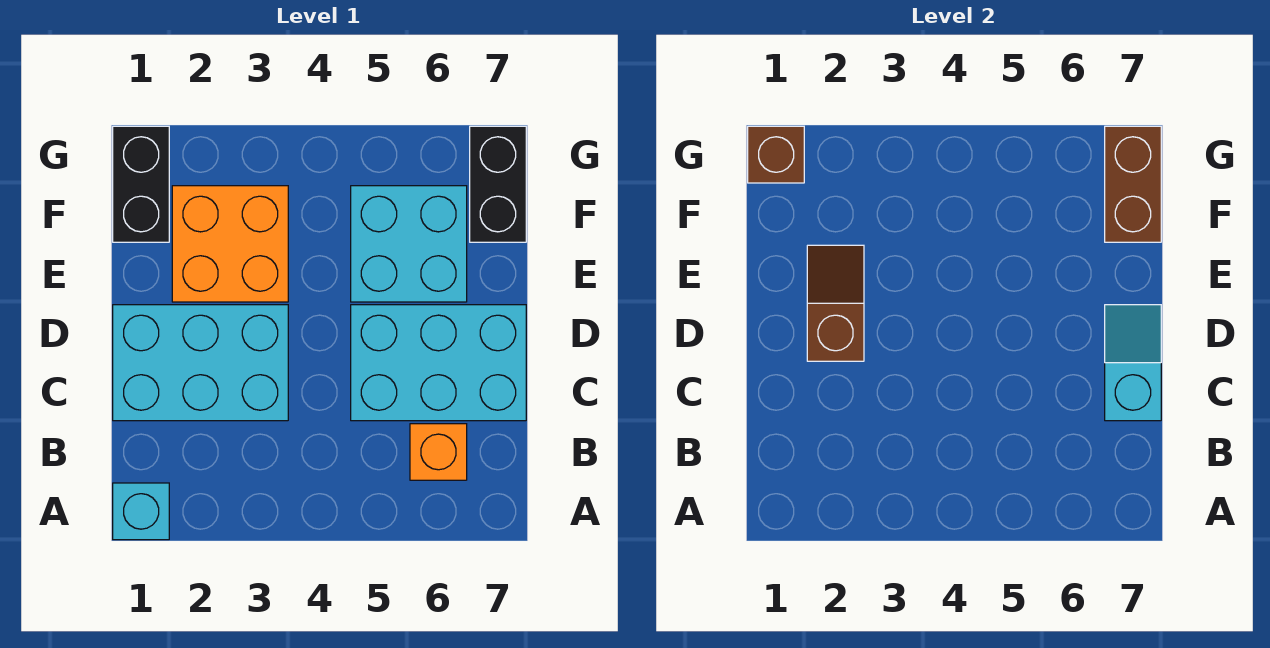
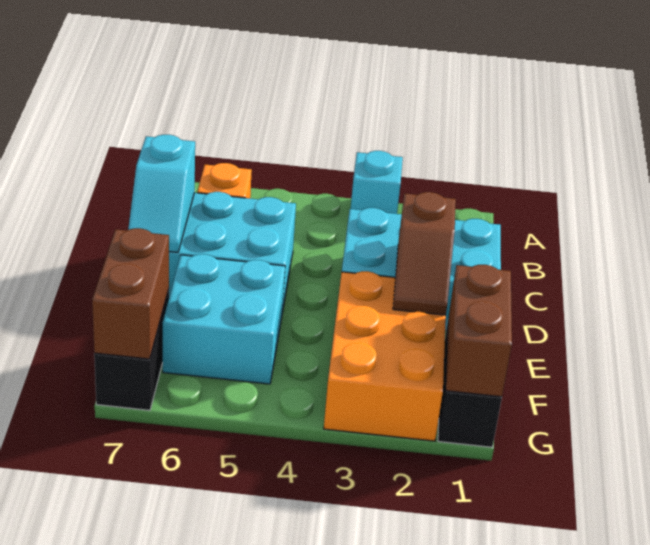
cyan brick A1 level 1 -> cyan brick A3 level 1
orange brick E2:F3 level 1 -> orange brick E2:G3 level 1
brown brick G1 level 2 -> brown brick F1:G1 level 2

